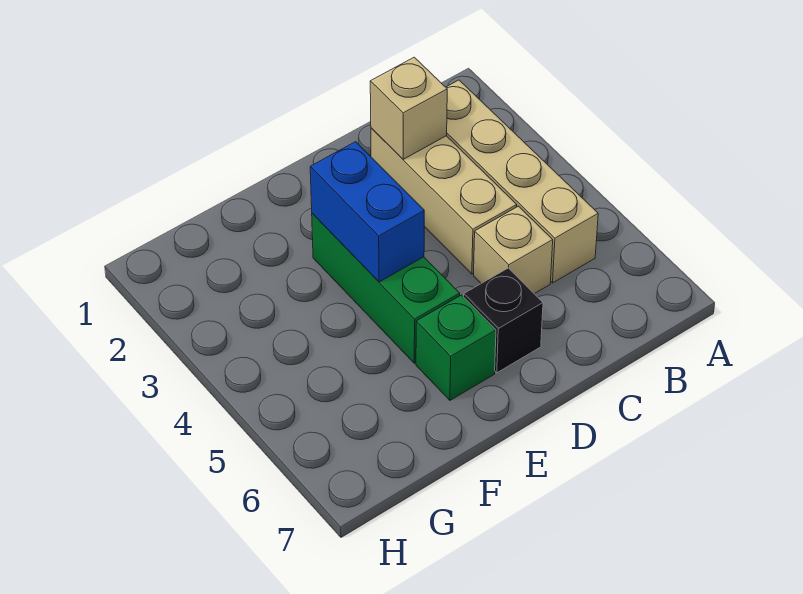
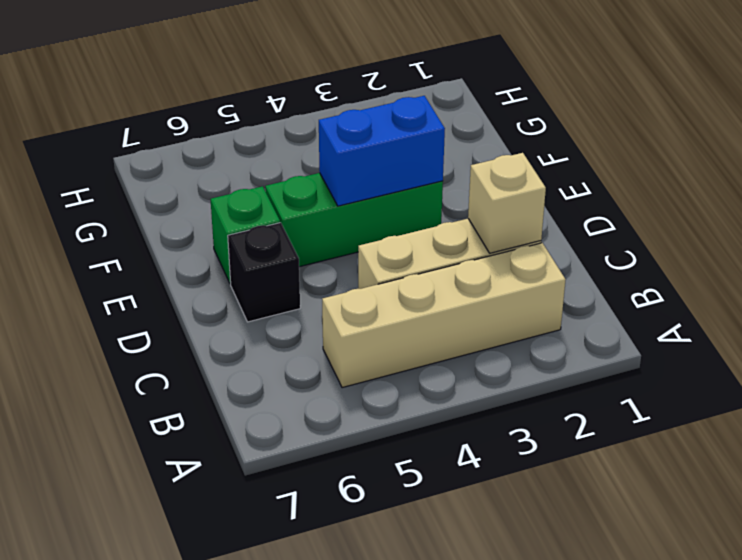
tan brick C5 level 1 -> none

